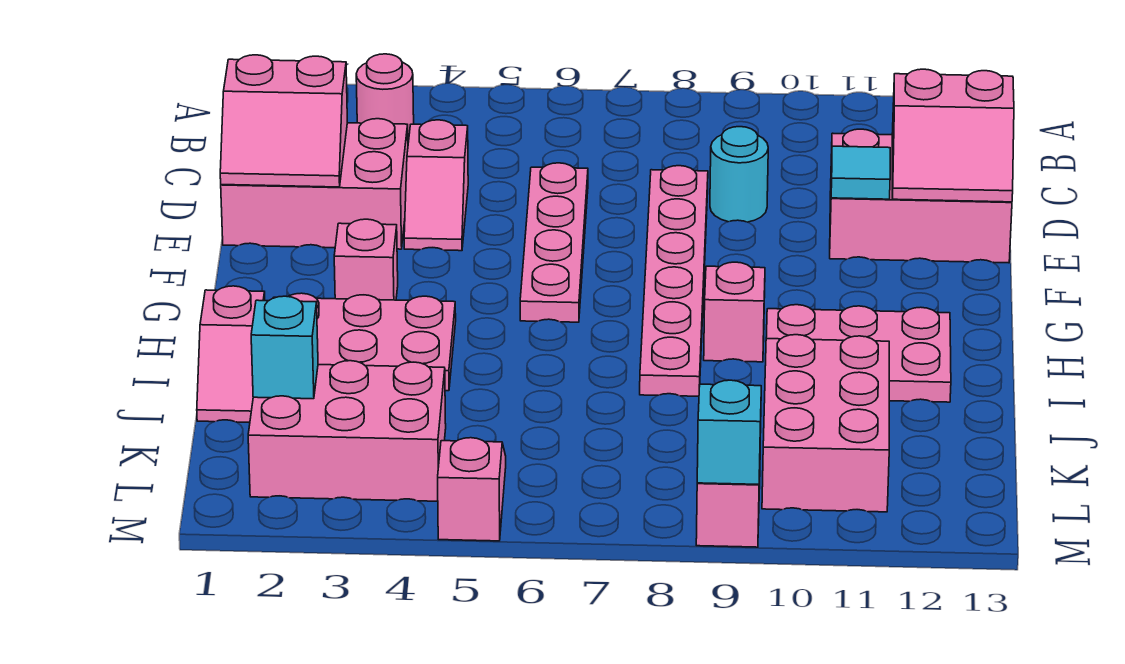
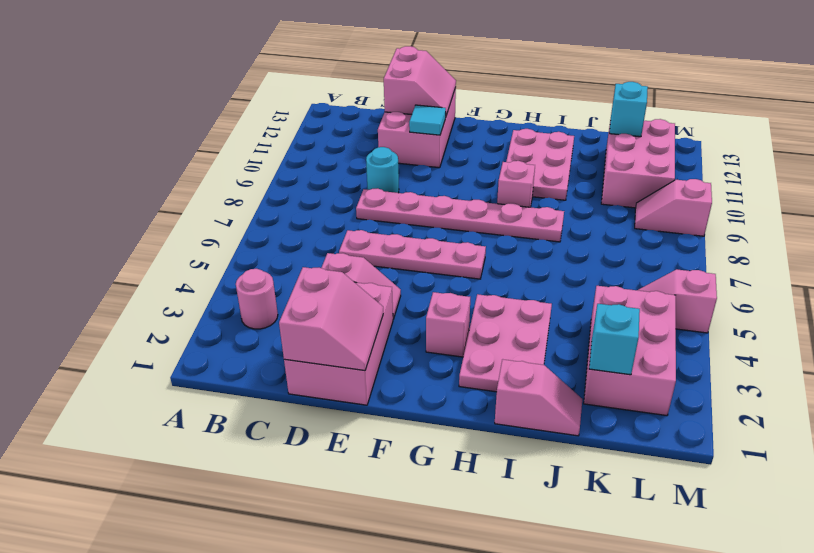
pink brick J10:L11 level 1 -> pink brick K10:L12 level 1
cyan brick M9 level 2 -> cyan brick K12 level 2

